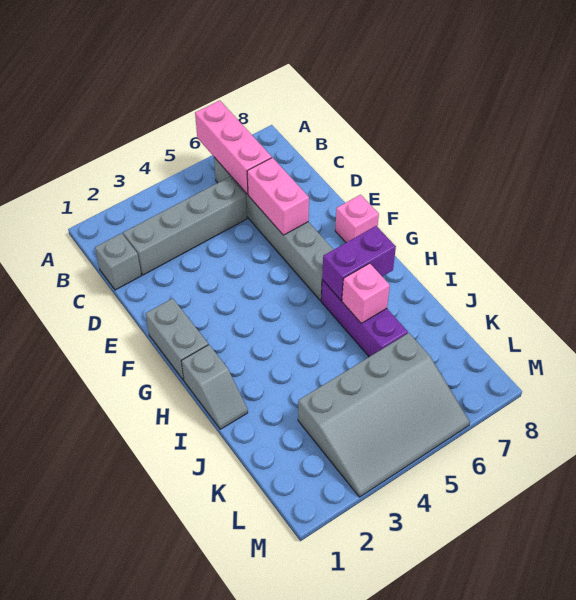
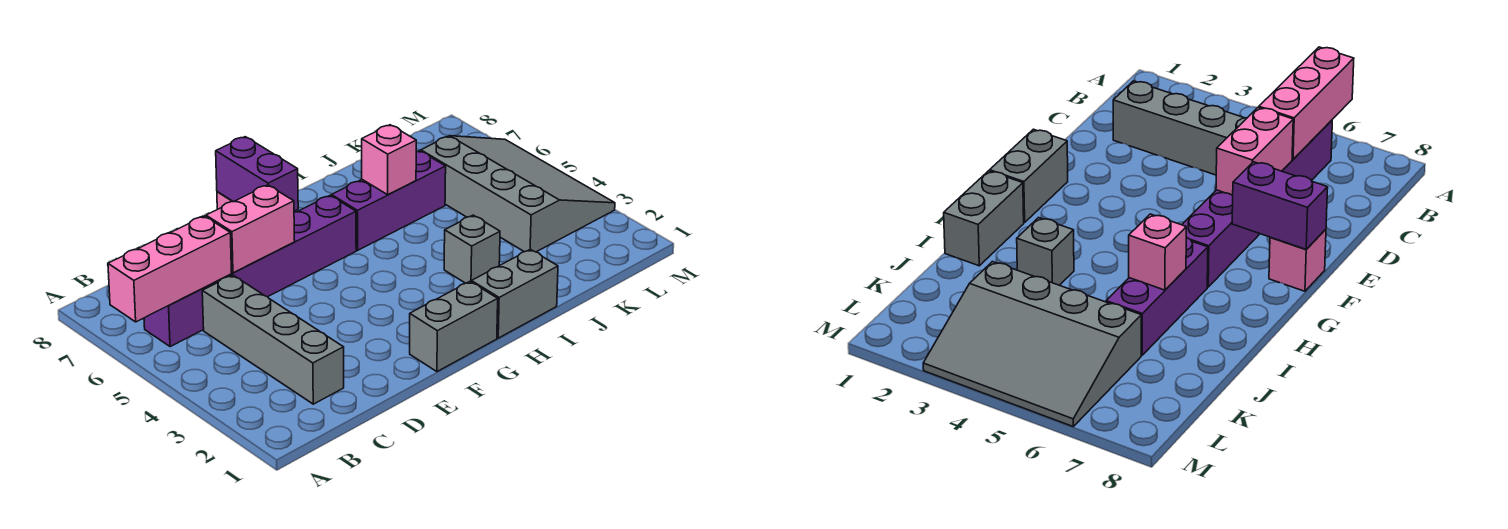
grey brick B6:G6 level 1 -> purple brick B6:G6 level 1
grey brick C1 level 1 -> grey brick I3 level 1
grey slope H1:I1 level 1 top H -> grey brick H1:I1 level 1
purple brick H6:H7 level 2 -> purple brick F7:F8 level 2

